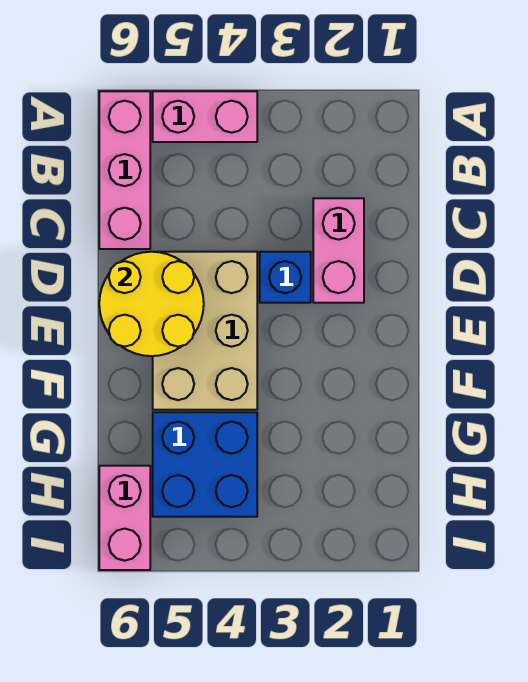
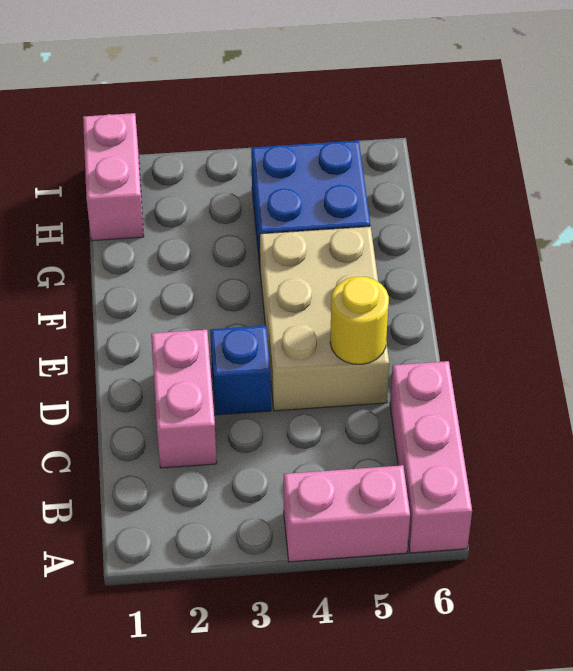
yellow round brick D5:E6 level 2 -> yellow round brick D5 level 2
pink brick H6:I6 level 1 -> pink brick H1:I1 level 1

